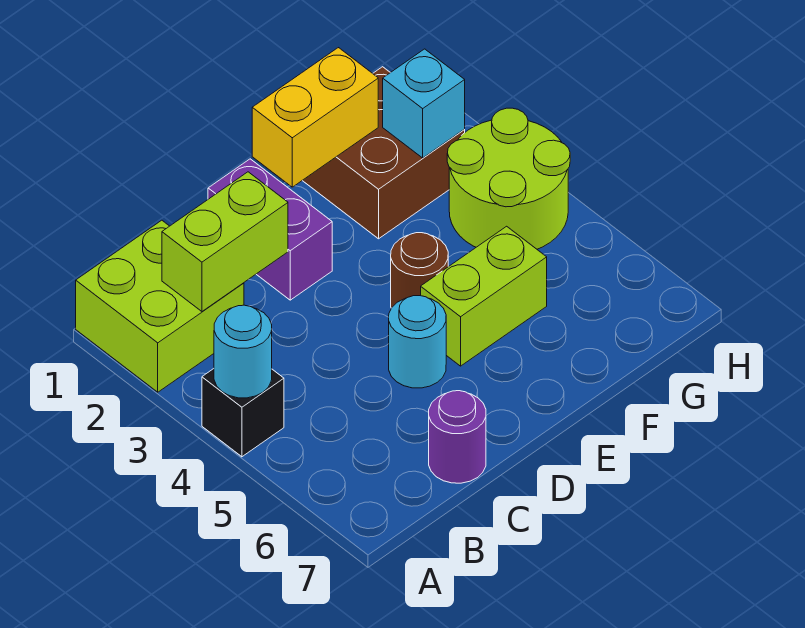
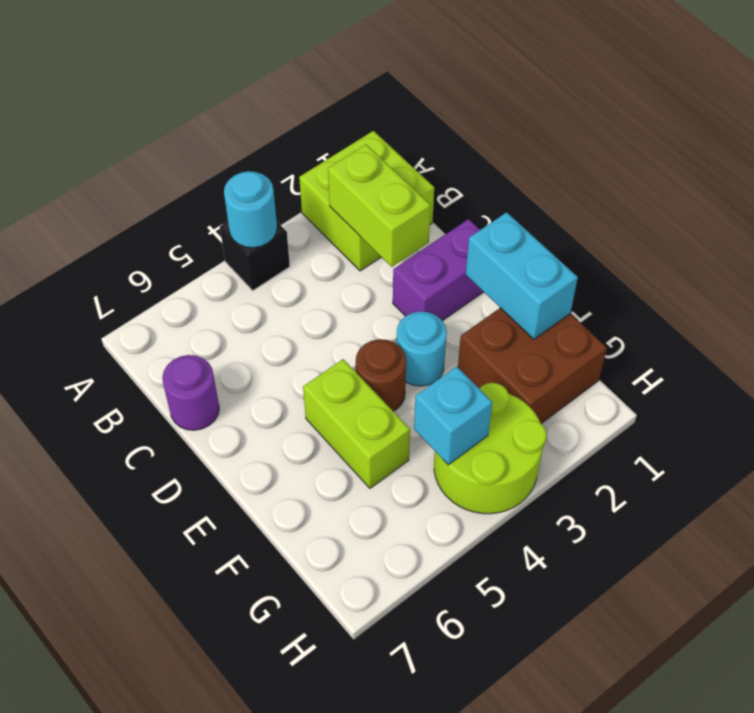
cyan round brick D5 level 1 -> cyan round brick E3 level 1
yellow brick E1:F1 level 2 -> cyan brick E1:F1 level 2
cyan brick G2 level 2 -> cyan brick G4 level 2

